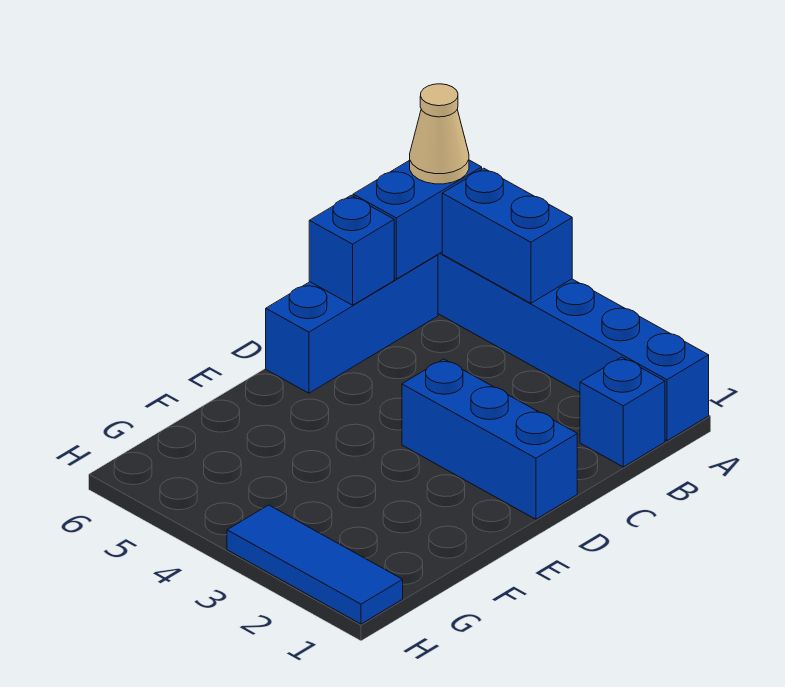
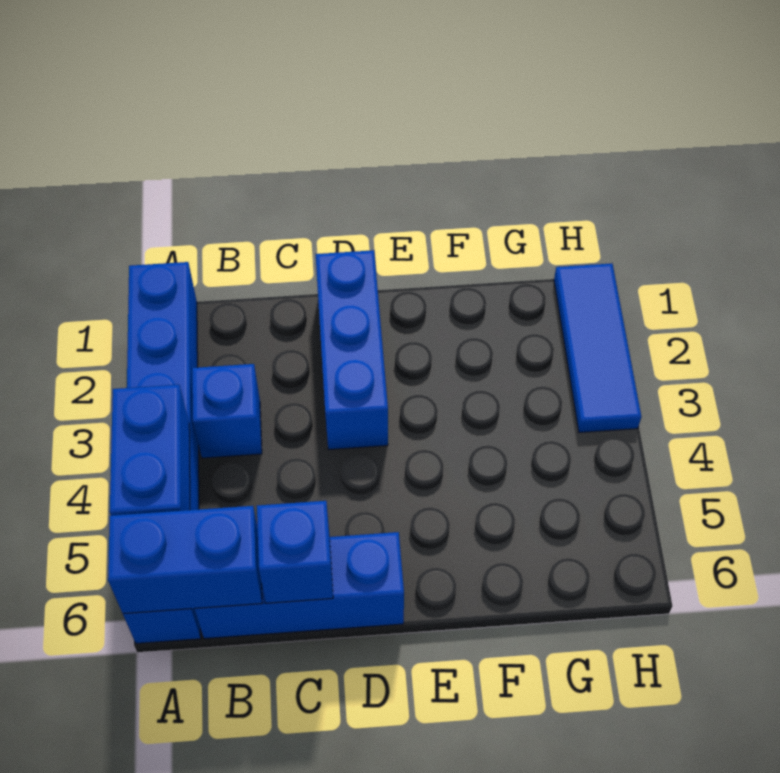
tan cone A6 level 3 -> none
blue brick B1 level 1 -> blue brick B3 level 1

